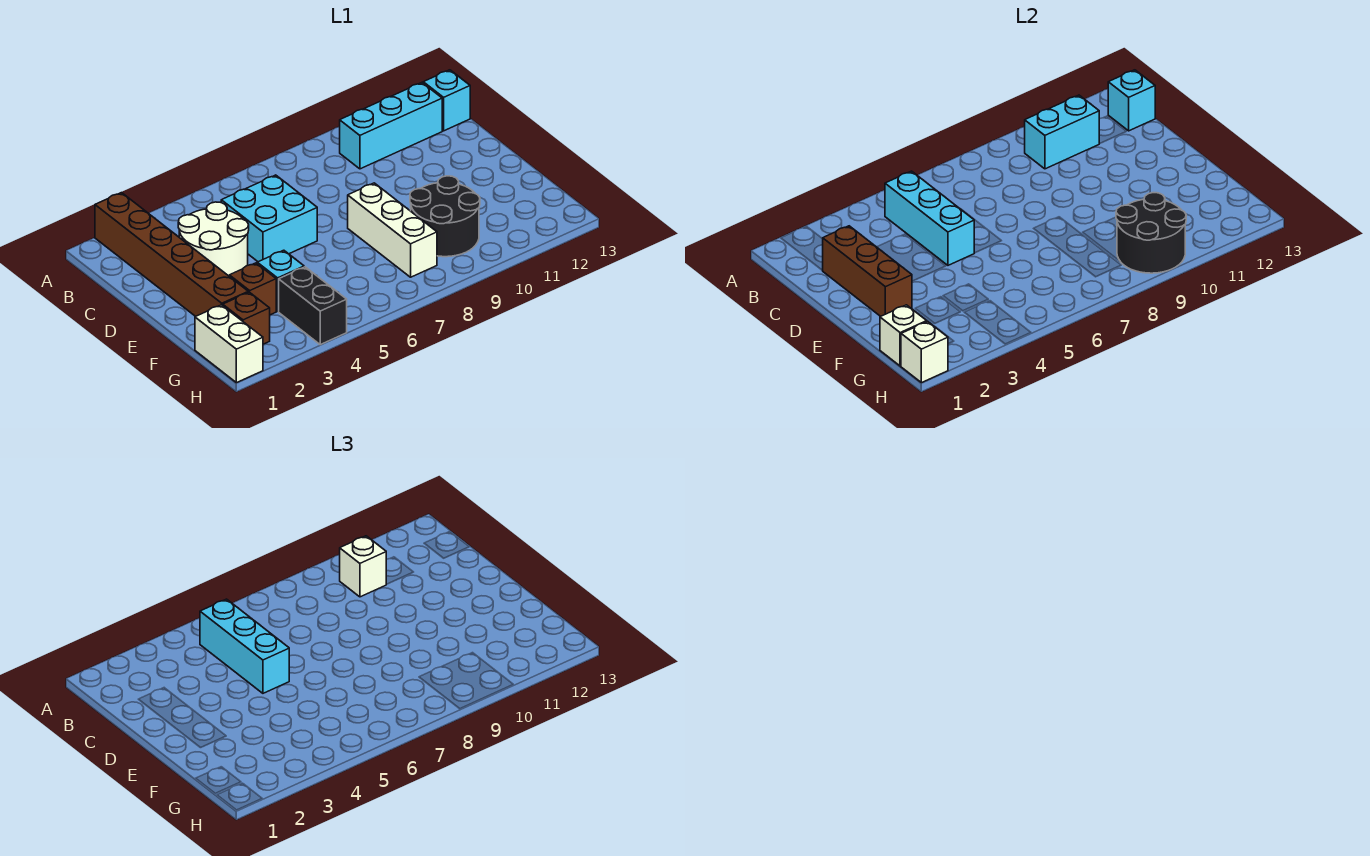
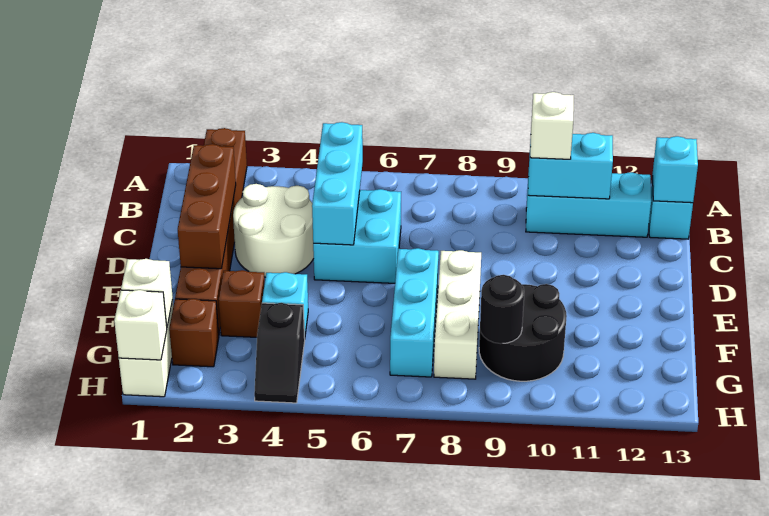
cyan brick B5:D5 level 3 -> cyan brick E7:G7 level 1
black brick G4:H4 level 1 -> black slope G4:H4 level 1 top G
black round brick G9:H10 level 2 -> black round brick G9 level 2

